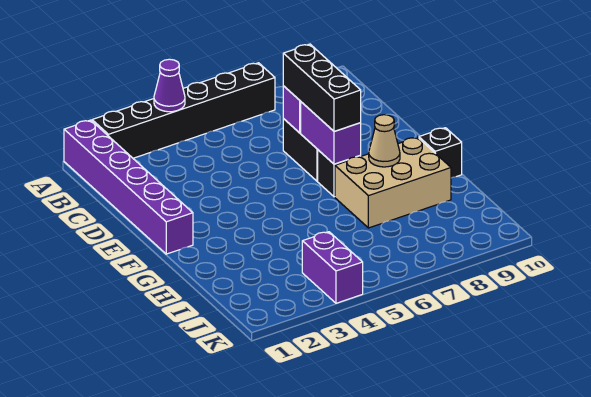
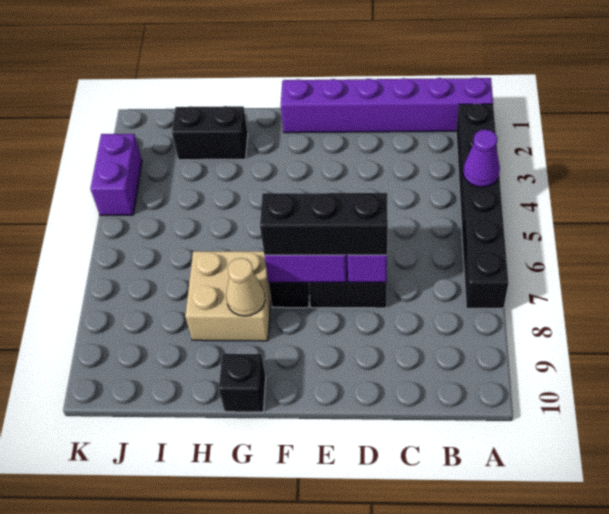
tan brick G7:H9 level 1 -> tan brick G7:H8 level 1
none -> black brick H2:I2 level 1
purple brick J4:K4 level 1 -> purple brick K3:K4 level 1

